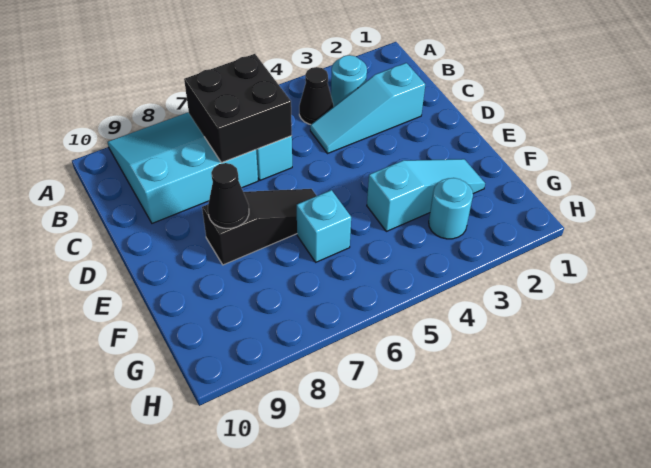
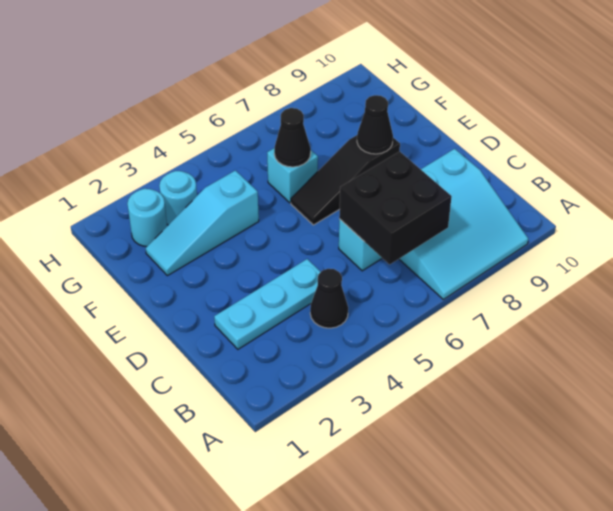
cyan round brick B3 level 1 -> cyan round brick G2 level 1
cyan slope C2:C4 level 1 top 2 -> cyan plate C2:C4 level 1
none -> black cone F6 level 2

